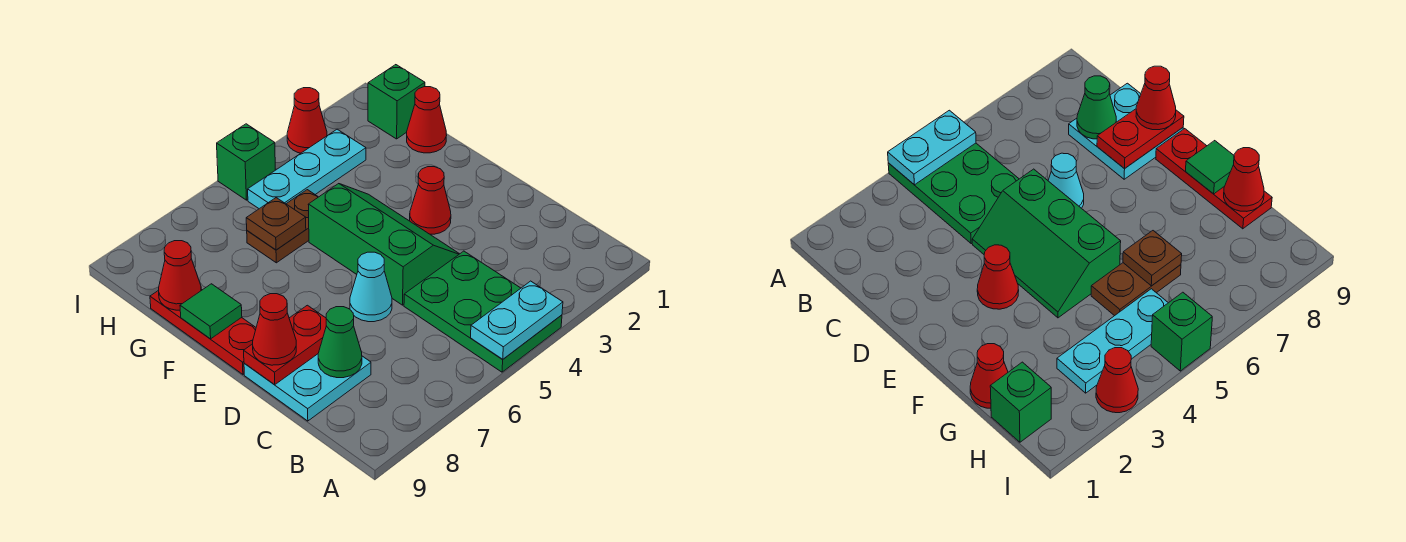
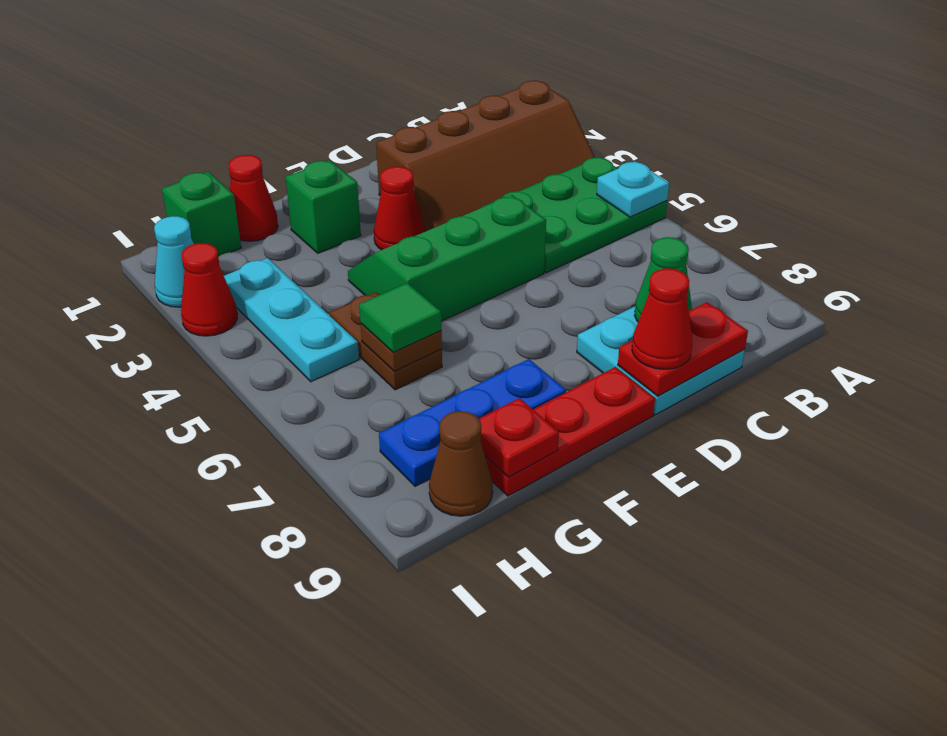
none -> brown slope A2:D3 level 1 top 2
cyan plate A4:A5 level 2 -> cyan plate A5 level 2
cyan cone D6 level 1 -> cyan cone I2 level 1
red plate D8:D9 level 2 -> red plate C9:D9 level 2
none -> blue plate F8:H8 level 1
green tile F9 level 2 -> green tile G6 level 3
red cone G9 level 2 -> red plate G9 level 2
none -> brown cone H9 level 1
green brick I5 level 1 -> green brick F2 level 1

